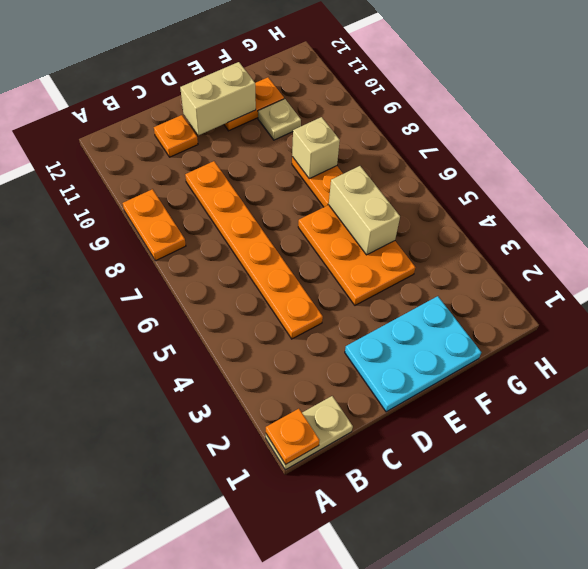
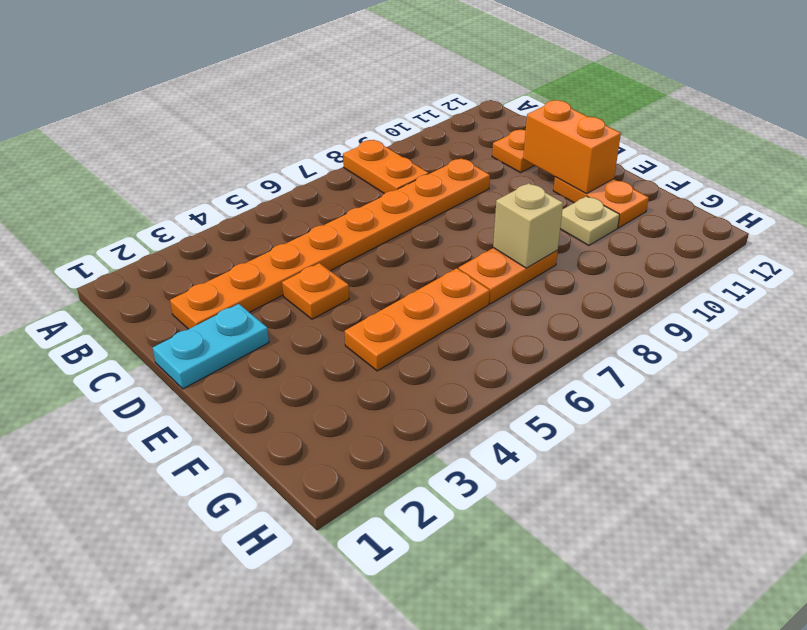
tan plate A1:B1 level 1 -> none
orange plate A1 level 2 -> orange plate D4 level 1
orange plate A8:A9 level 1 -> orange plate A8:B8 level 1
orange plate C4:C9 level 1 -> orange plate C2:C9 level 1
cyan plate D1:F2 level 1 -> cyan plate D1:D2 level 1
tan brick D11:E11 level 2 -> orange brick D11:E11 level 2
orange plate E4:F6 level 1 -> orange plate F4:F6 level 1
tan brick F5:F6 level 2 -> none

